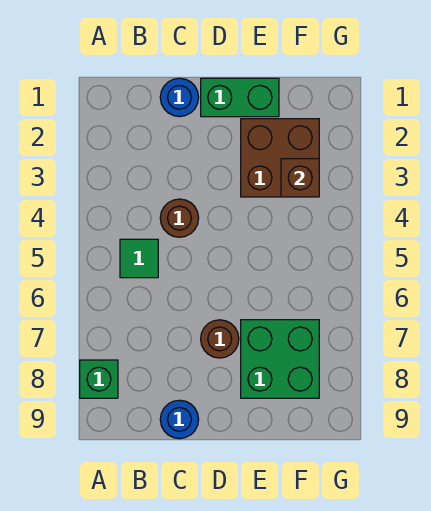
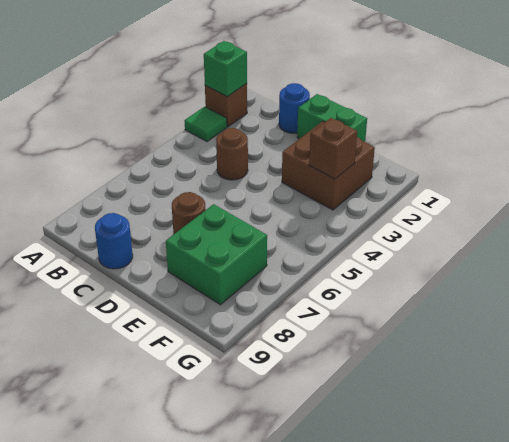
none -> brown brick A2 level 1
green brick A8 level 1 -> green brick A2 level 2
green tile B5 level 1 -> green tile A3 level 1

